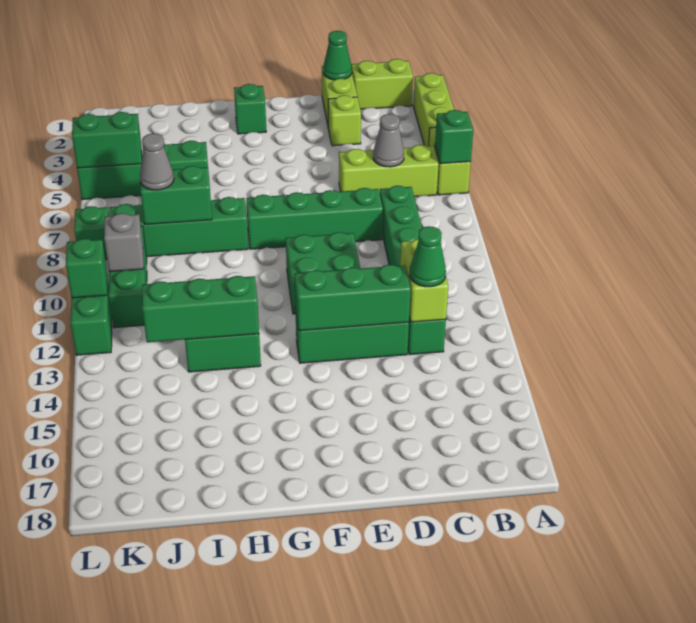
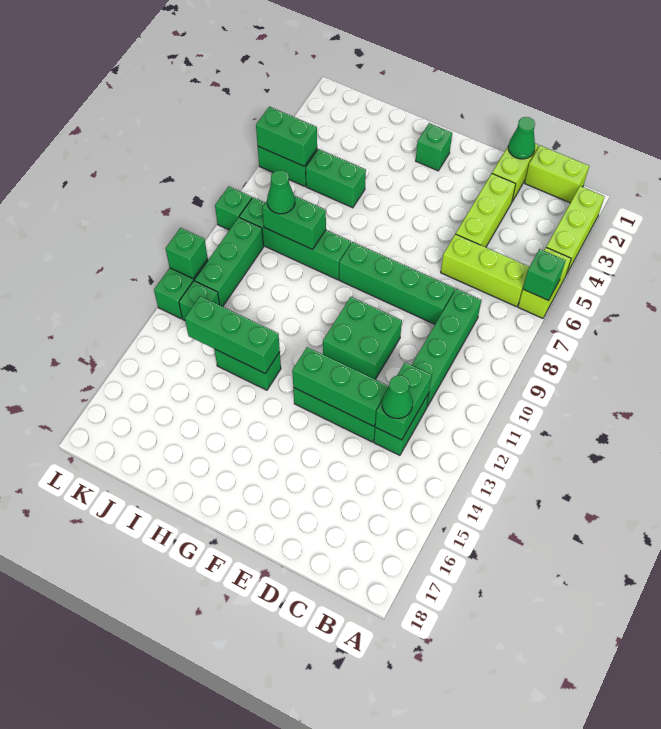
grey cone C6 level 2 -> none
lime brick C12:C13 level 2 -> green brick C12:C13 level 2
lime brick D3 level 1 -> lime brick D3:D5 level 1
grey cone J8 level 3 -> green cone J8 level 3
grey brick K10 level 2 -> none
none -> green brick K12 level 1

